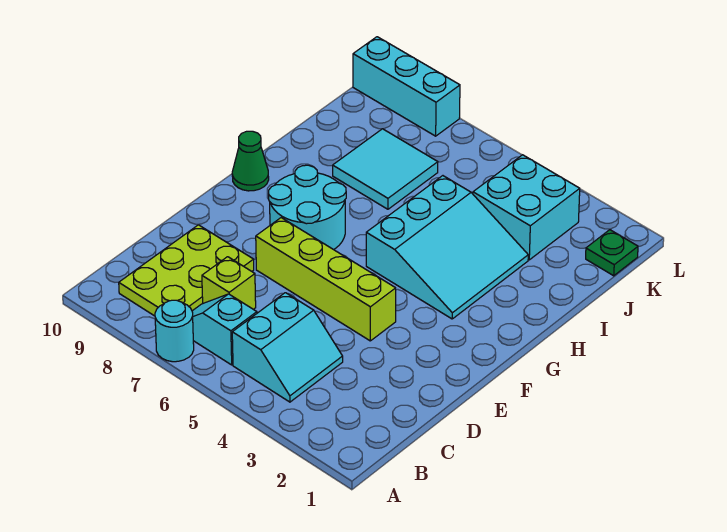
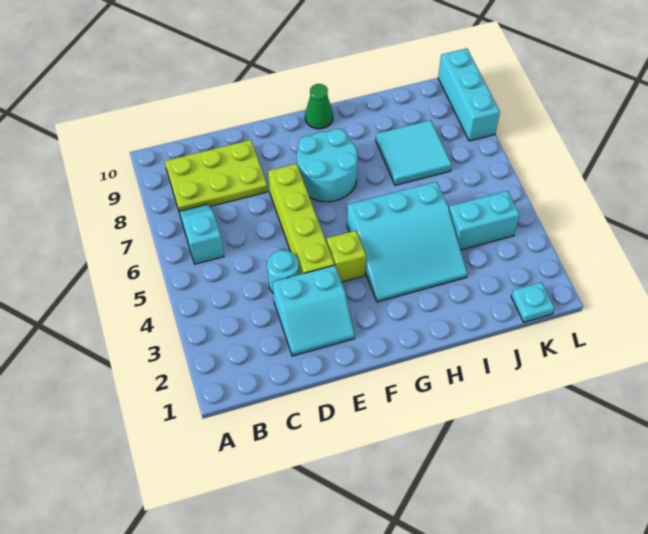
cyan round brick A7 level 1 -> cyan round brick D4 level 1
cyan slope B4:C5 level 1 top 5 -> cyan slope D2:E3 level 1 top 3
lime brick C7 level 1 -> lime brick F4 level 1
cyan brick J3:K4 level 1 -> cyan brick J4:K4 level 1
green plate K1 level 1 -> cyan plate K1 level 1

